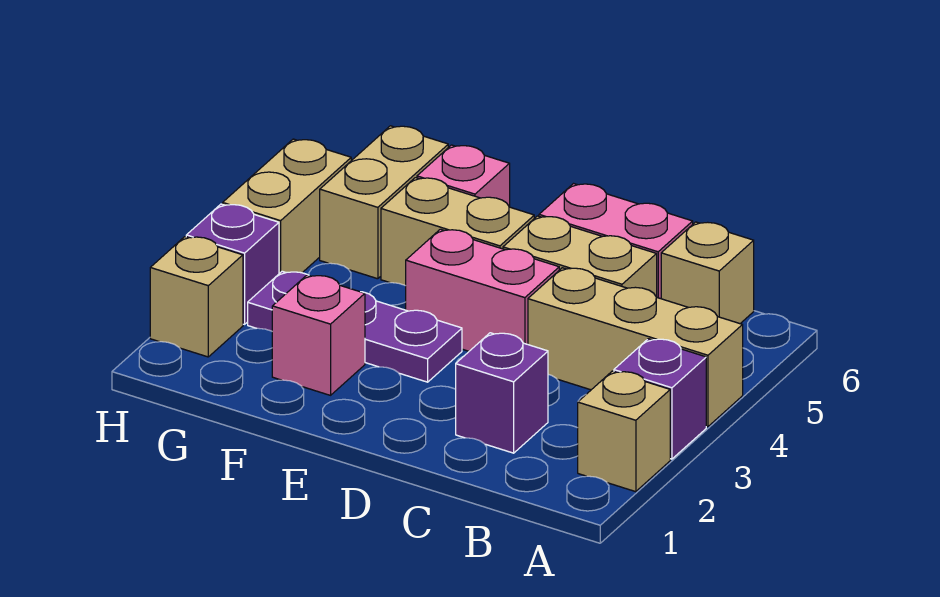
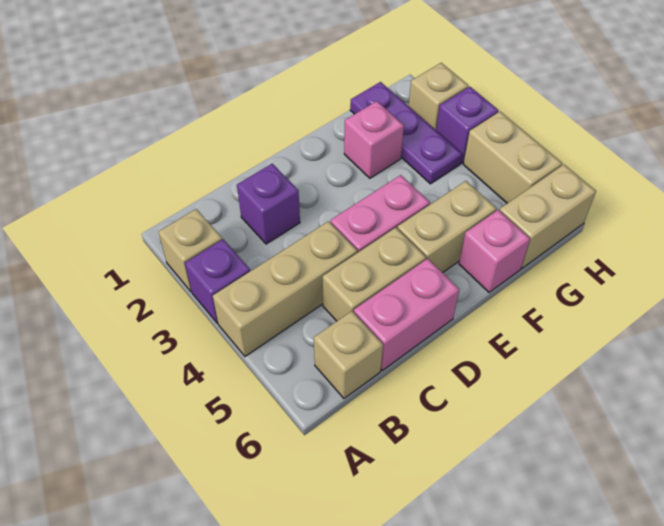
purple plate E3:G3 level 1 -> purple plate G1:G3 level 1
tan brick G5:G6 level 1 -> tan brick G6:H6 level 1

